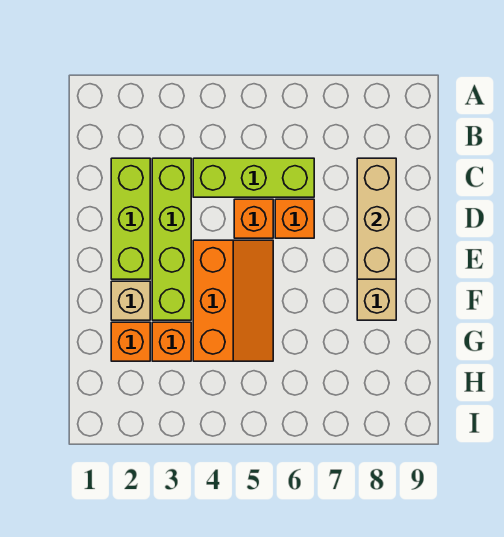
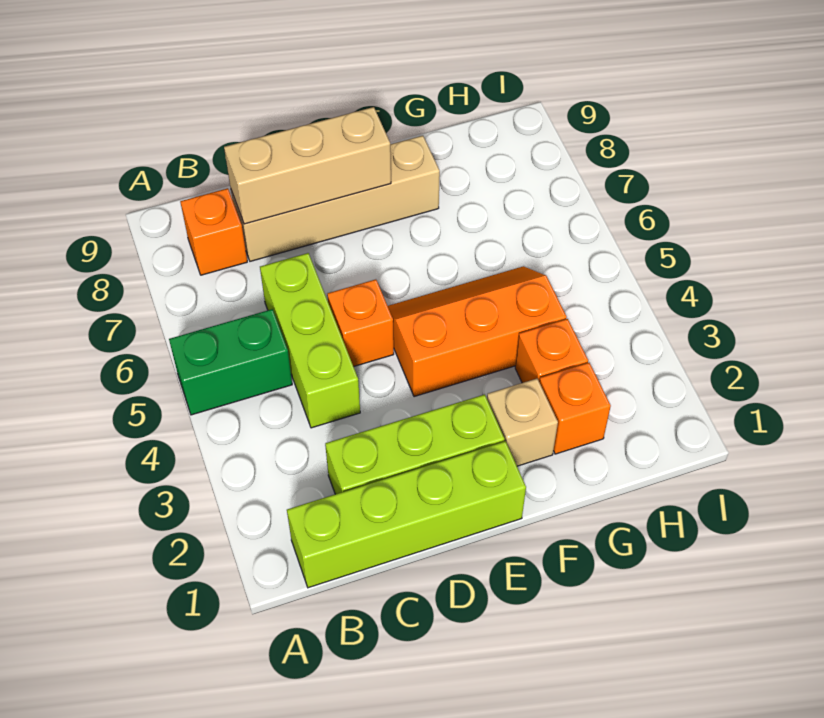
none -> green brick A5:B5 level 1
lime brick C3:F3 level 1 -> lime brick B1:E1 level 1
orange brick D6 level 1 -> orange brick B8 level 1

